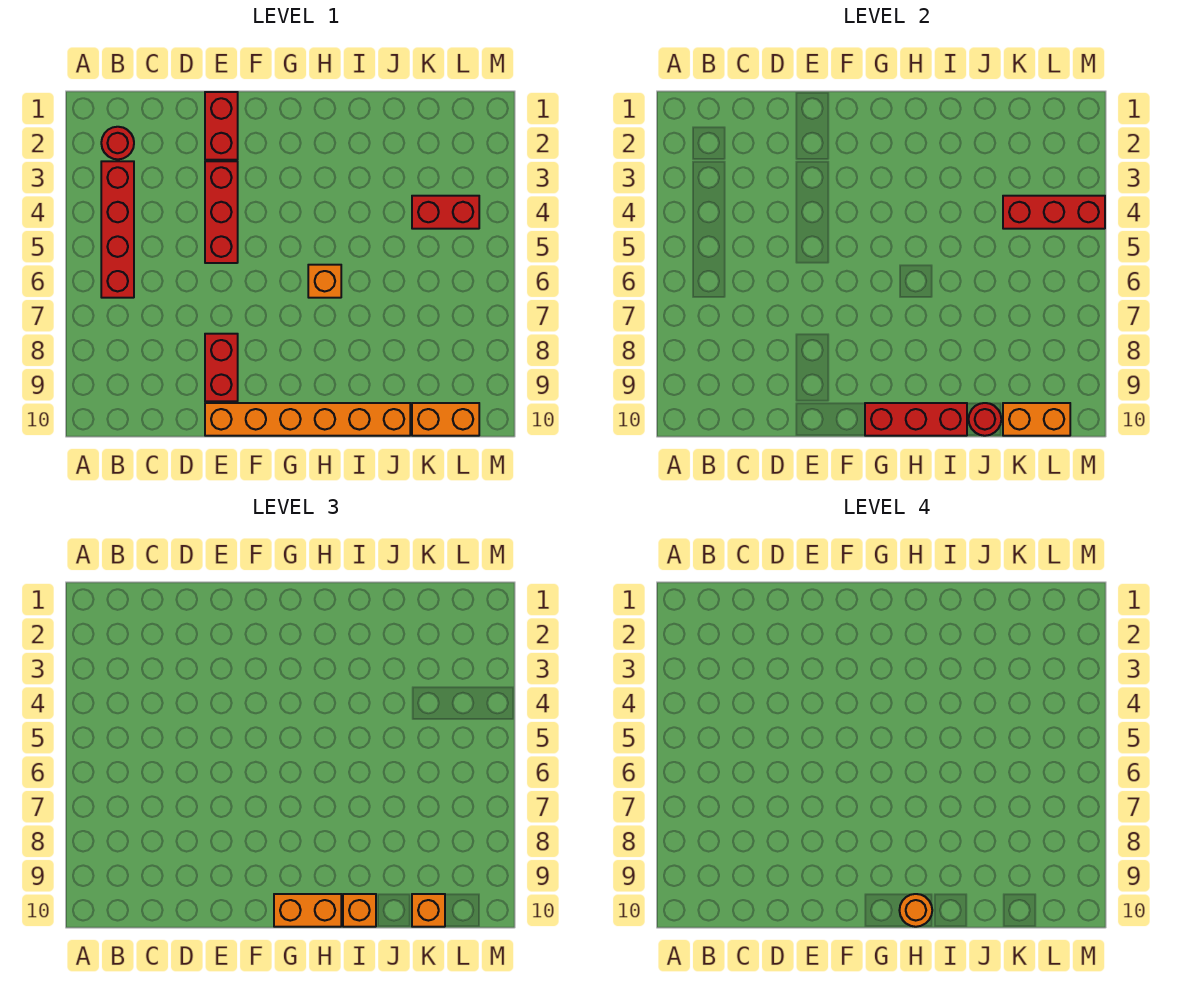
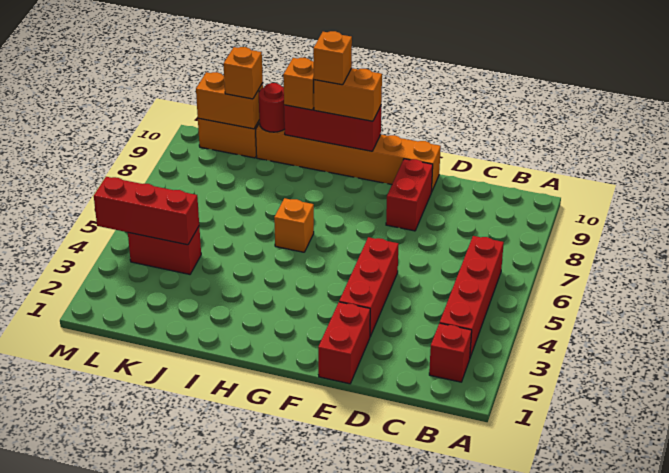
red round brick B2 level 1 -> red brick B2 level 1
orange round brick H10 level 4 -> orange brick H10 level 4

